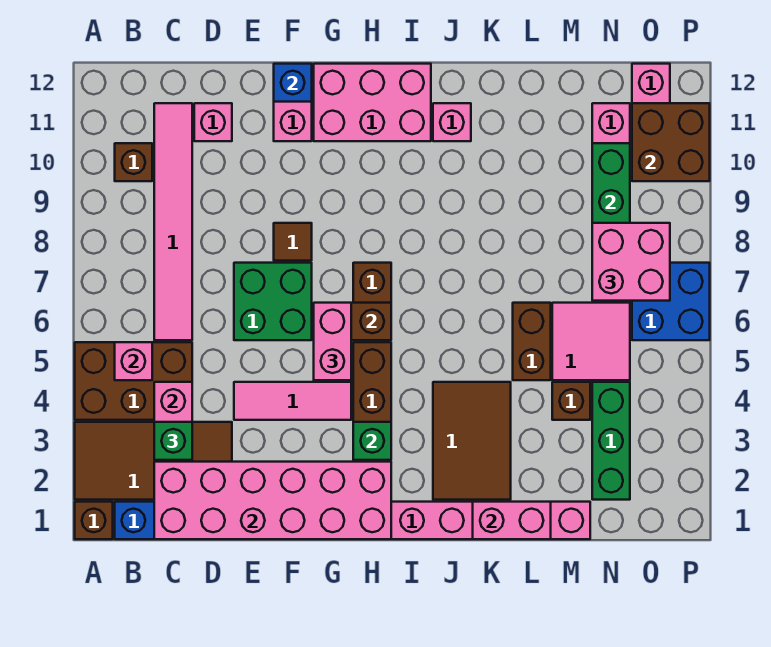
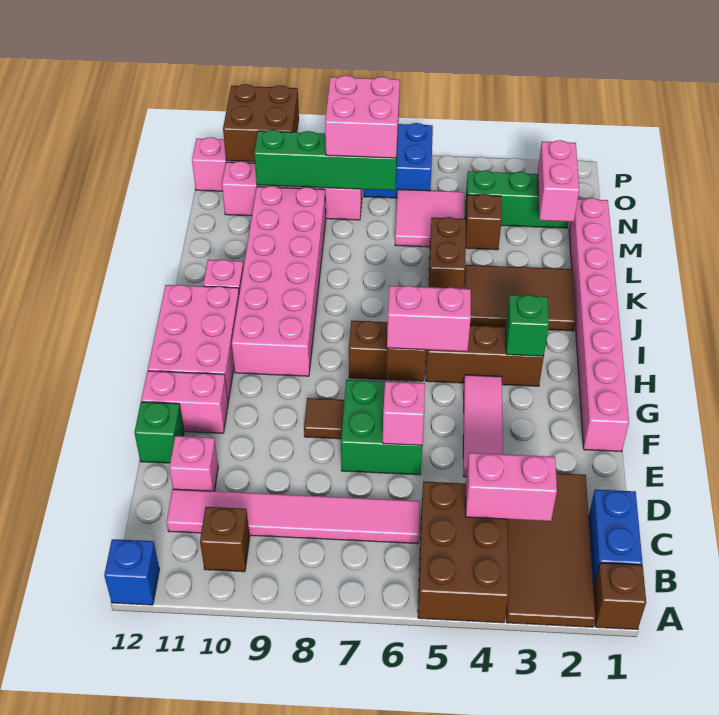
pink brick B5 level 2 -> pink brick E6 level 2
pink brick C1:H2 level 2 -> pink brick H9:M10 level 1
green brick C3 level 3 -> green brick E12 level 1
blue brick F12 level 2 -> blue brick A12 level 1
pink brick K1:L1 level 2 -> pink brick M2:N2 level 2
brown brick L5:L6 level 1 -> brown brick K5:L5 level 1

